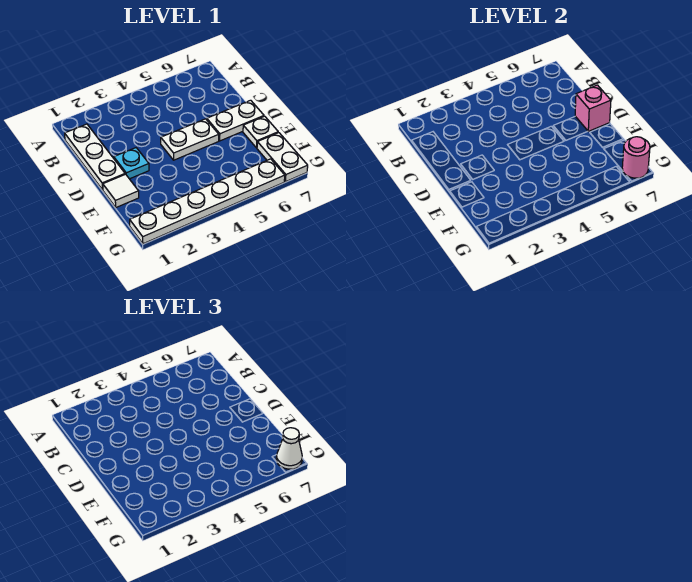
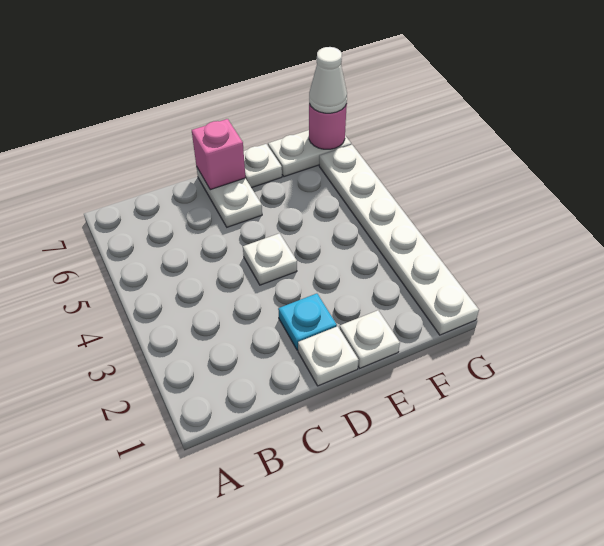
white plate B1:D1 level 1 -> white plate D1 level 1
white plate D4:D5 level 1 -> white plate D4 level 1
white tile E1 level 1 -> white plate E1 level 1

